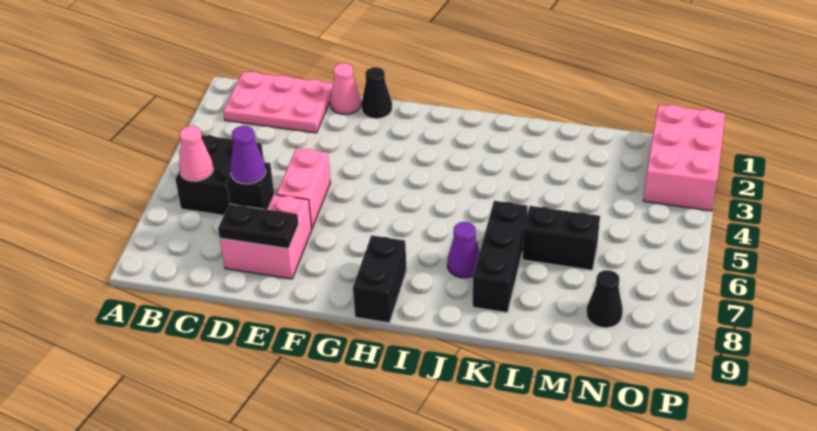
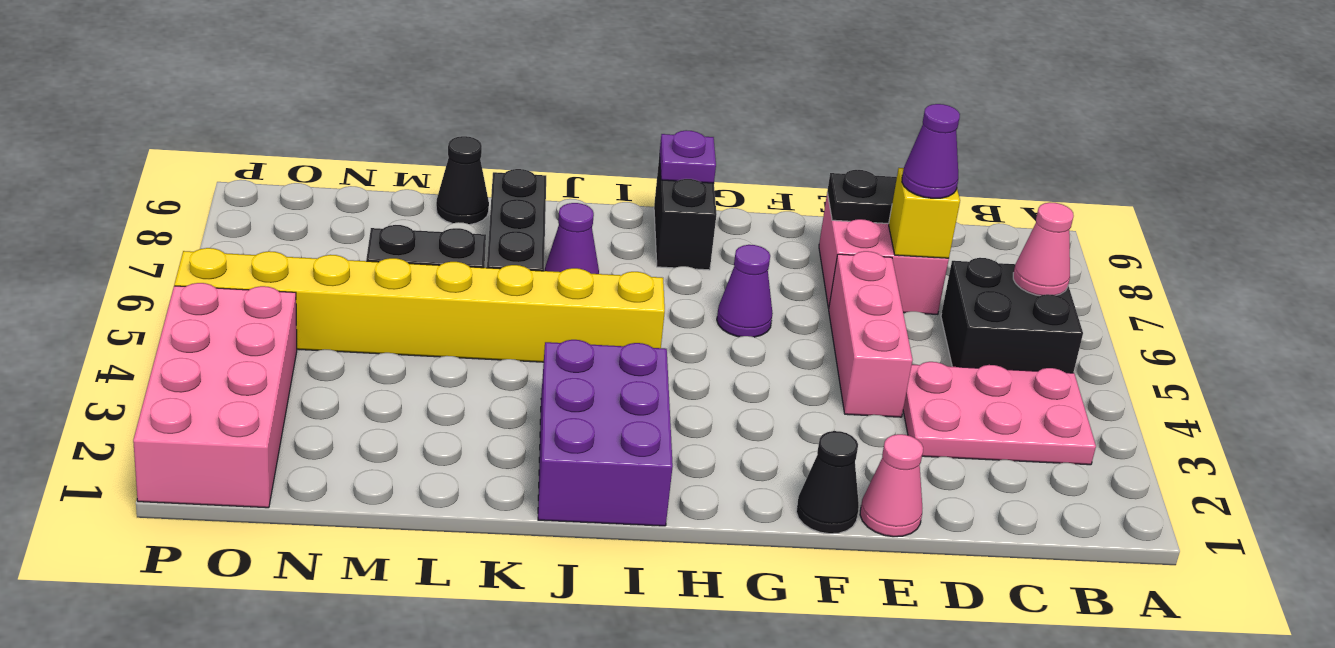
pink plate B1:D2 level 1 -> pink plate B3:D4 level 1
black brick D7 level 2 -> yellow brick D7 level 2
pink brick E5:E6 level 1 -> pink brick E4:E6 level 1
none -> purple cone G6 level 1
none -> purple plate H9 level 2
none -> purple brick I1:J3 level 1
none -> yellow brick I5:P5 level 1
black cone N8 level 1 -> black cone L9 level 1
pink brick O1:P3 level 1 -> pink brick O1:P4 level 1

